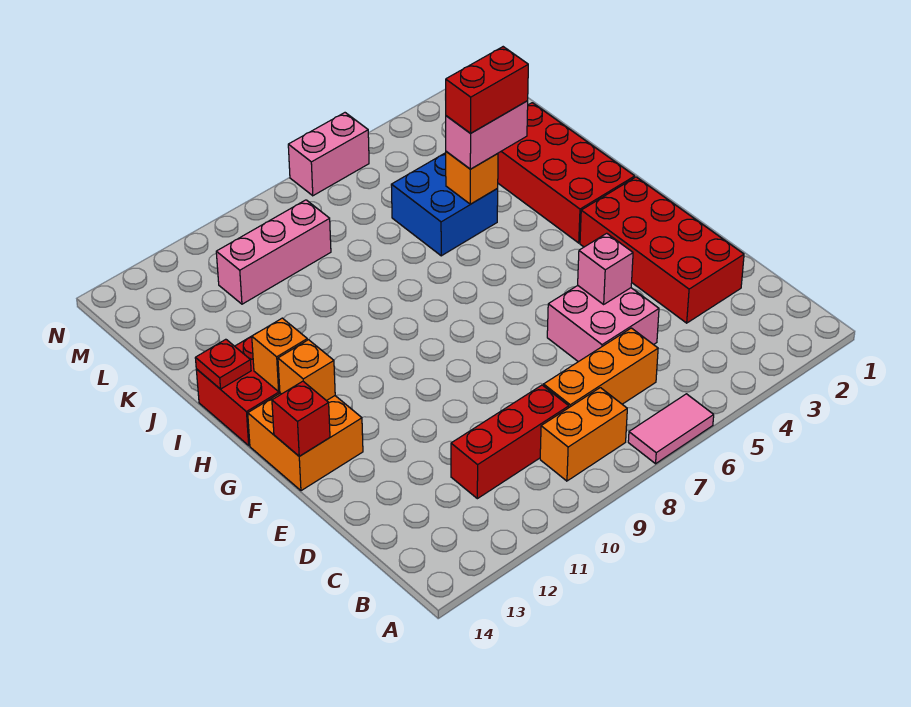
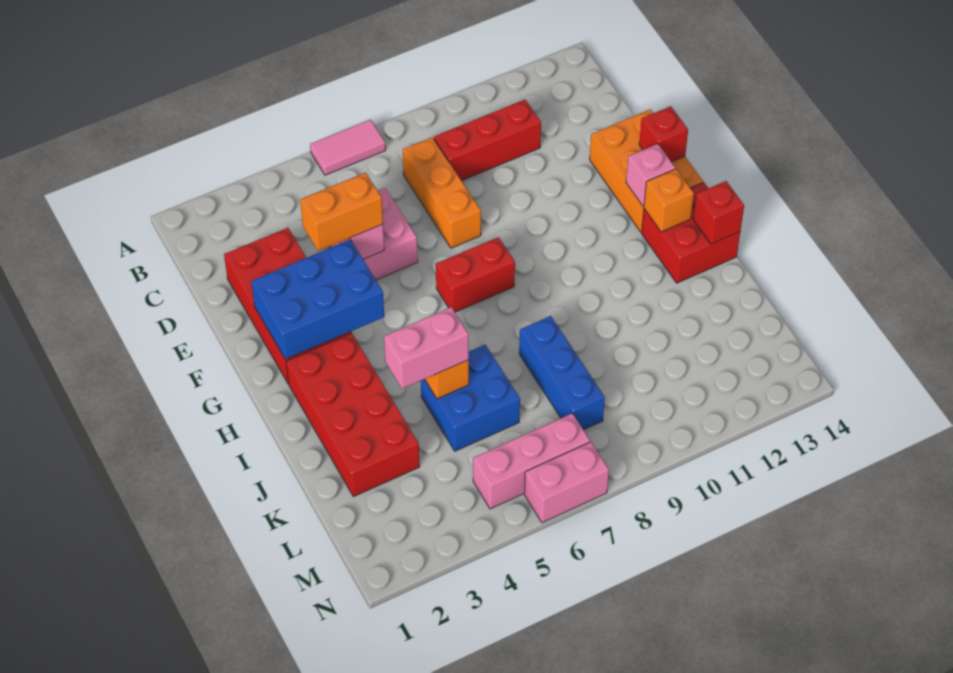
orange brick B8:B9 level 1 -> orange brick E4:E5 level 3
orange brick C6:C8 level 1 -> orange brick C8:E8 level 1
none -> blue brick F2:G4 level 2
orange brick F13:G14 level 1 -> orange brick E13:G14 level 1
orange brick G13 level 2 -> pink brick G13 level 2
red plate I14 level 2 -> red brick I14 level 2
red brick J4:J5 level 4 -> red brick G7:G8 level 1
none -> blue brick J8:L8 level 1
pink brick L9:L11 level 1 -> pink brick M5:M7 level 1

